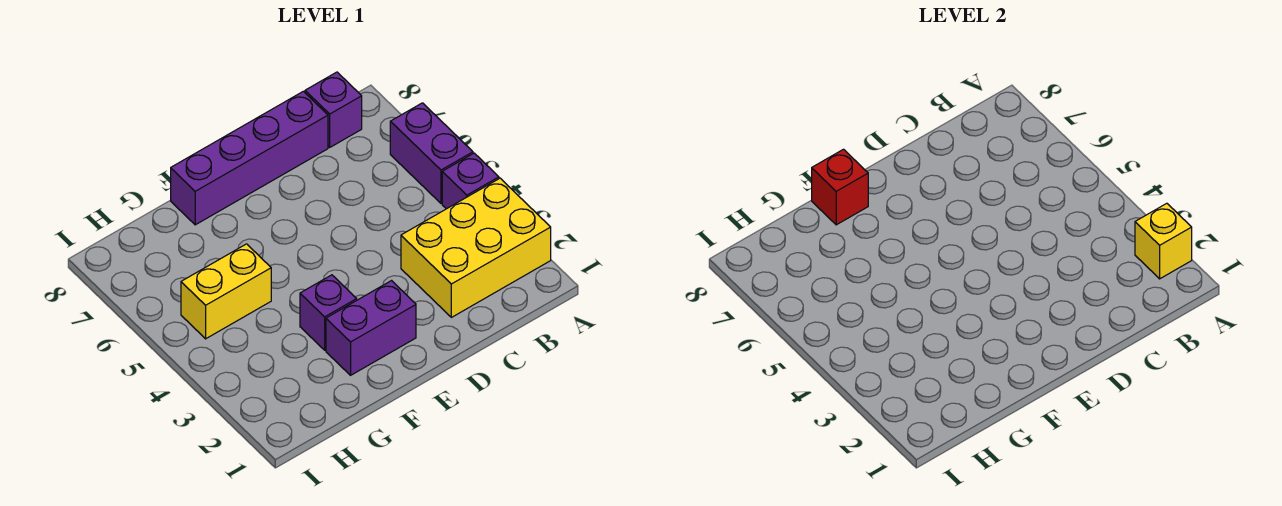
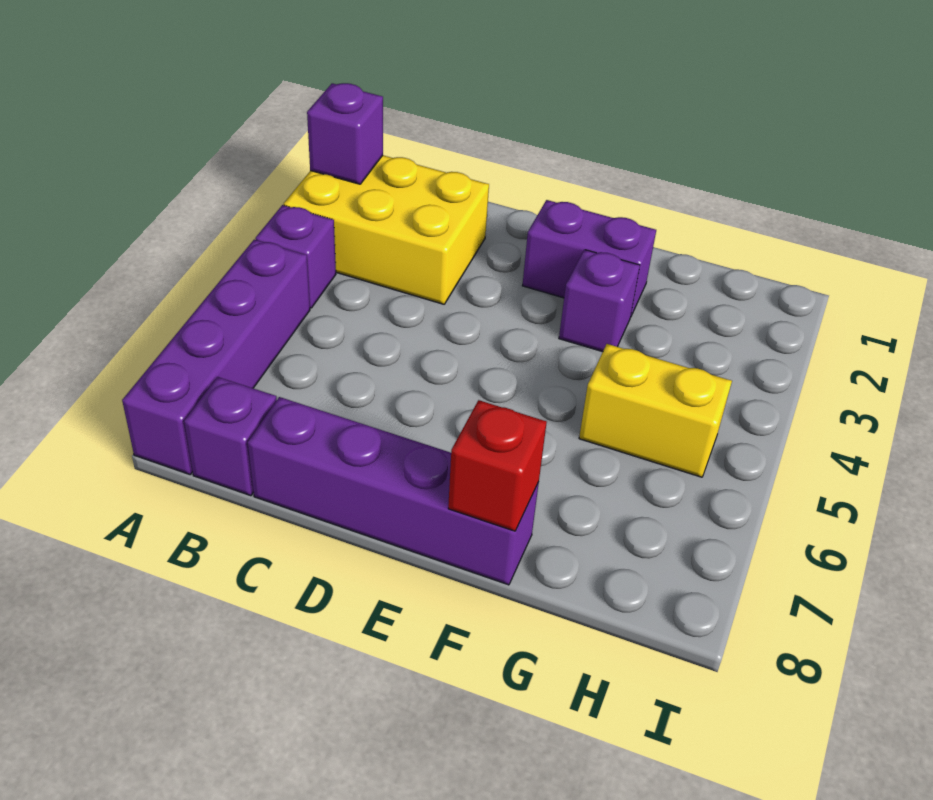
yellow brick A2 level 2 -> purple brick A2 level 2
purple brick A5:A6 level 1 -> purple brick A5:A8 level 1

